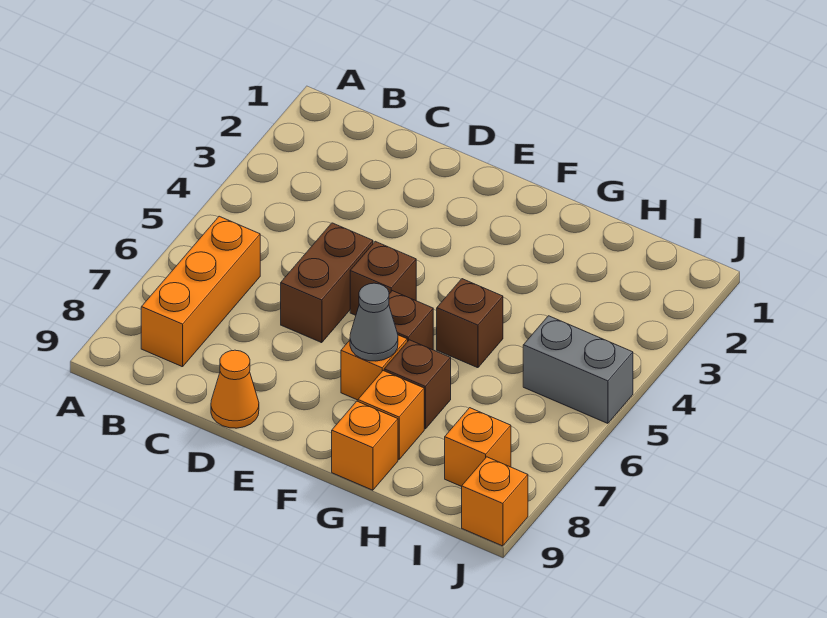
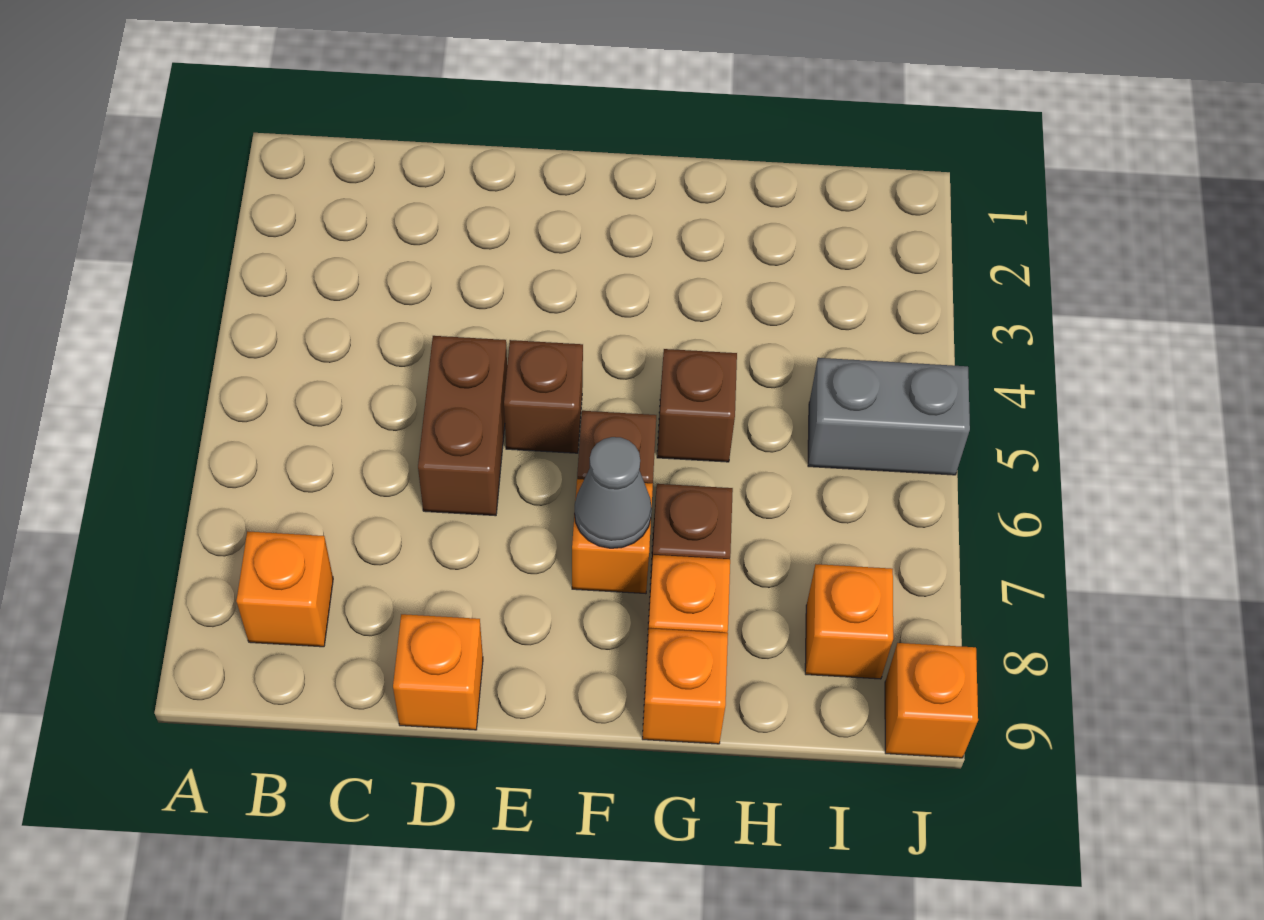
orange brick B6:B8 level 1 -> orange brick B8 level 1
orange cone D9 level 1 -> orange brick D9 level 1

